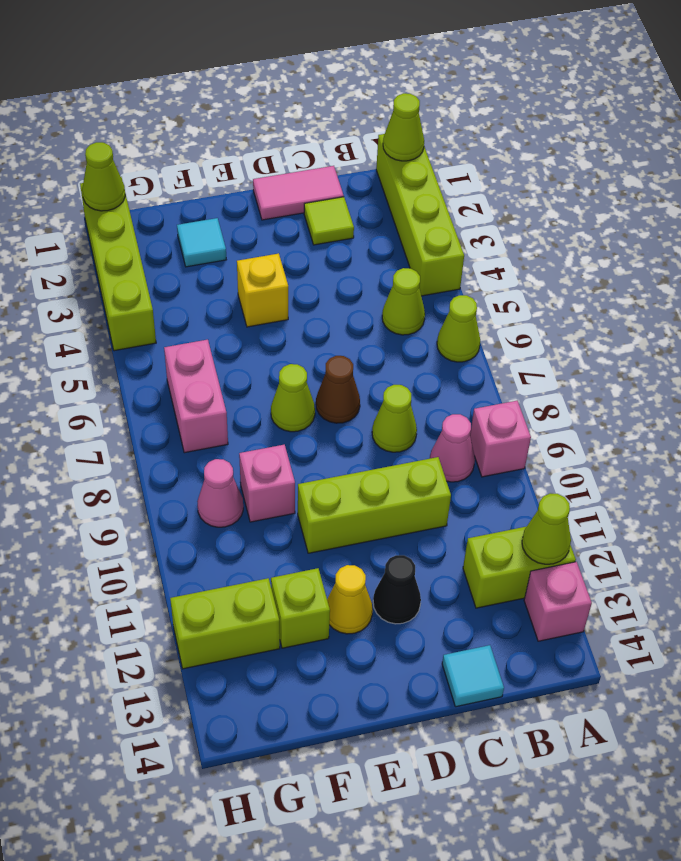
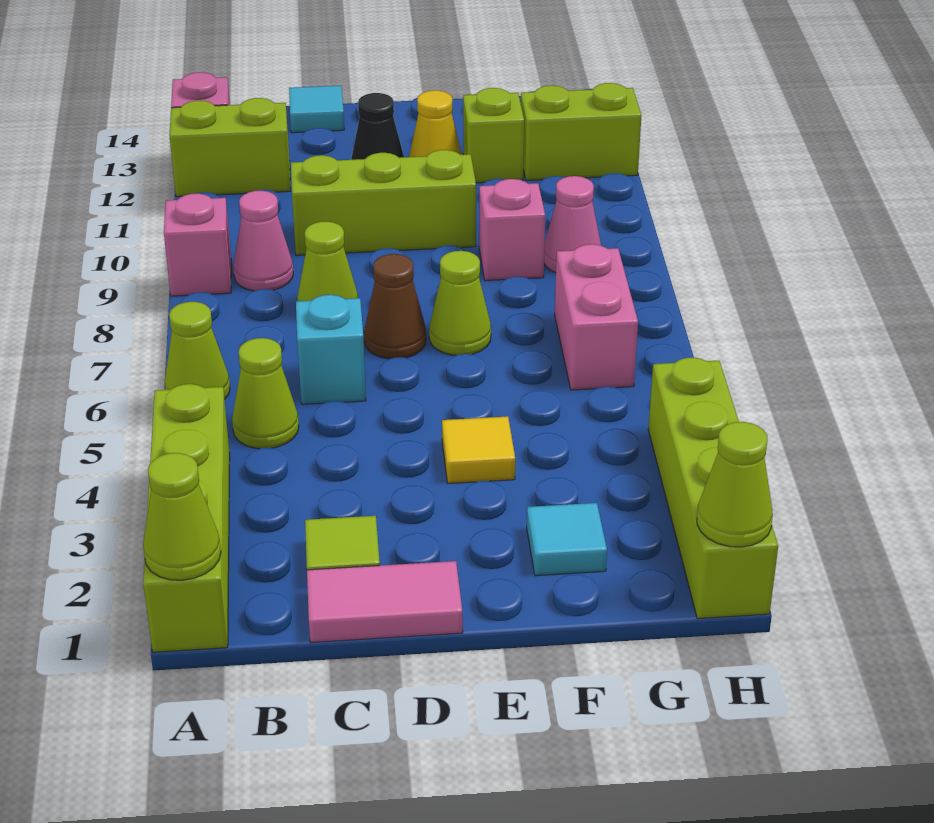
lime cone A12 level 2 -> none
none -> cyan brick C6 level 1
yellow brick E4 level 1 -> yellow tile E4 level 1

